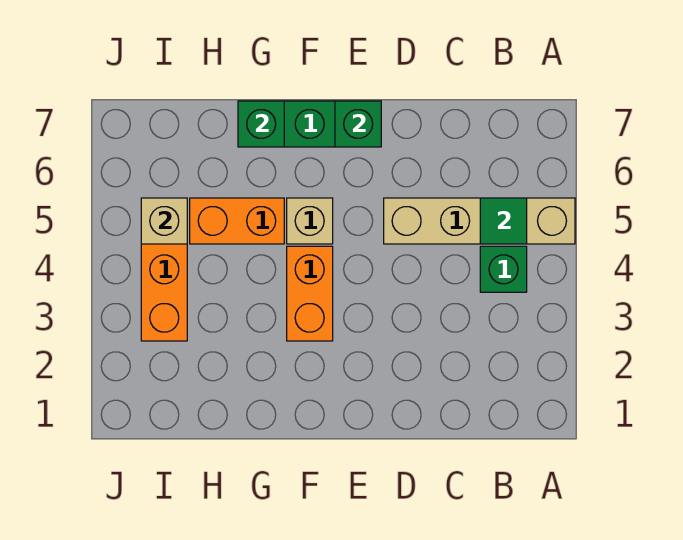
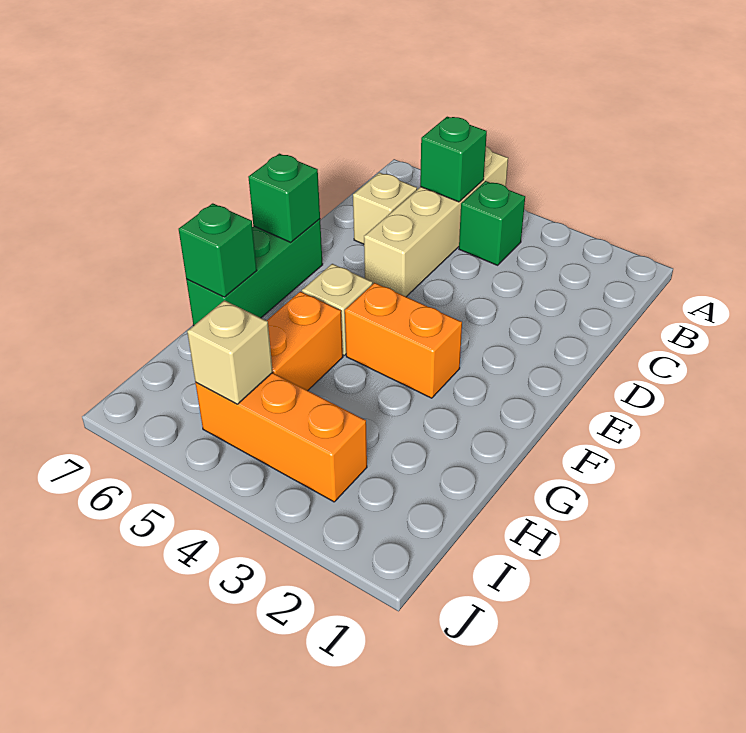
green tile B5 level 2 -> green brick B5 level 2
none -> tan brick C6 level 1

